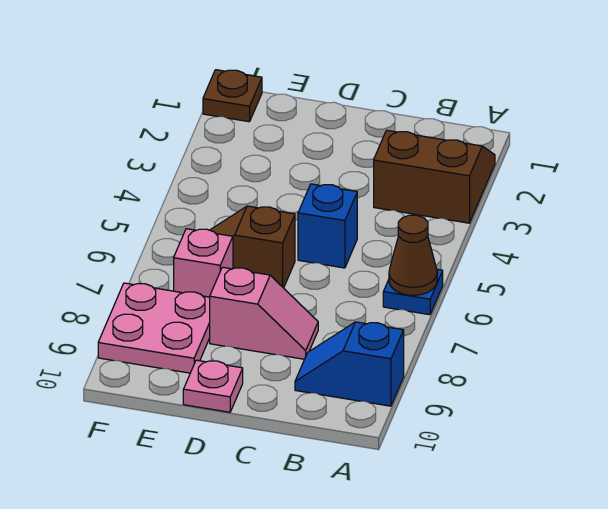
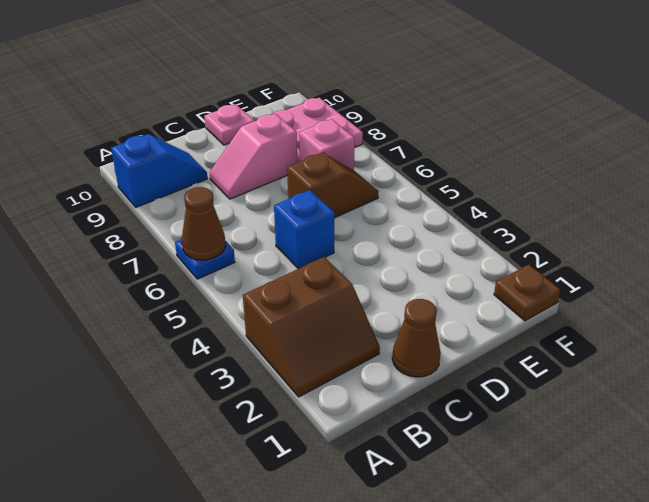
none -> brown cone C1 level 1

